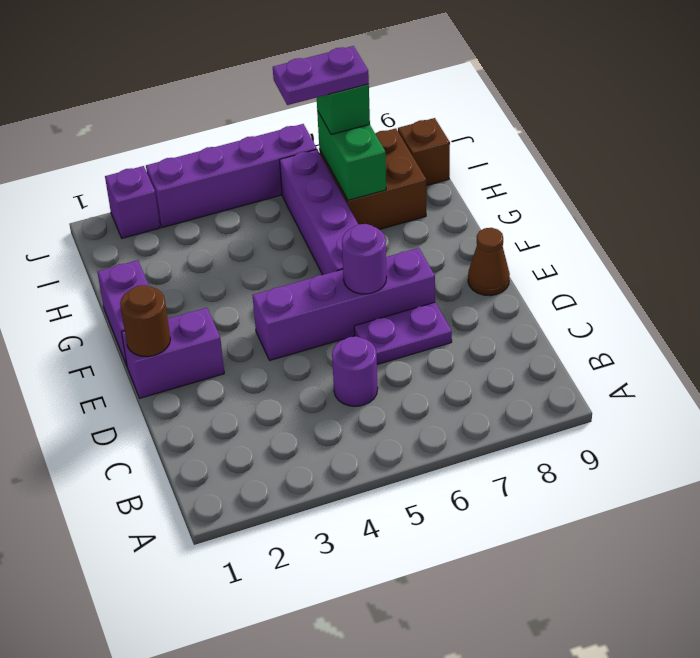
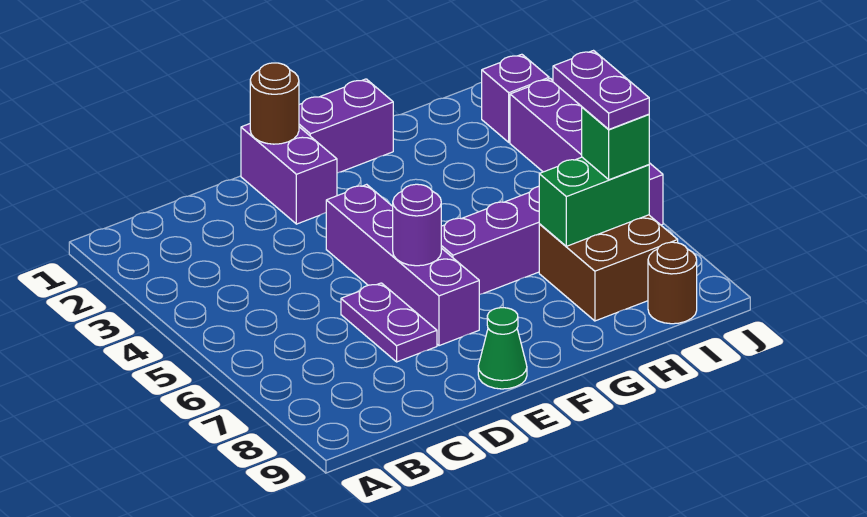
purple round brick C5 level 1 -> none
brown cone E9 level 1 -> green cone E9 level 1
brown brick I9 level 1 -> brown round brick I9 level 1

